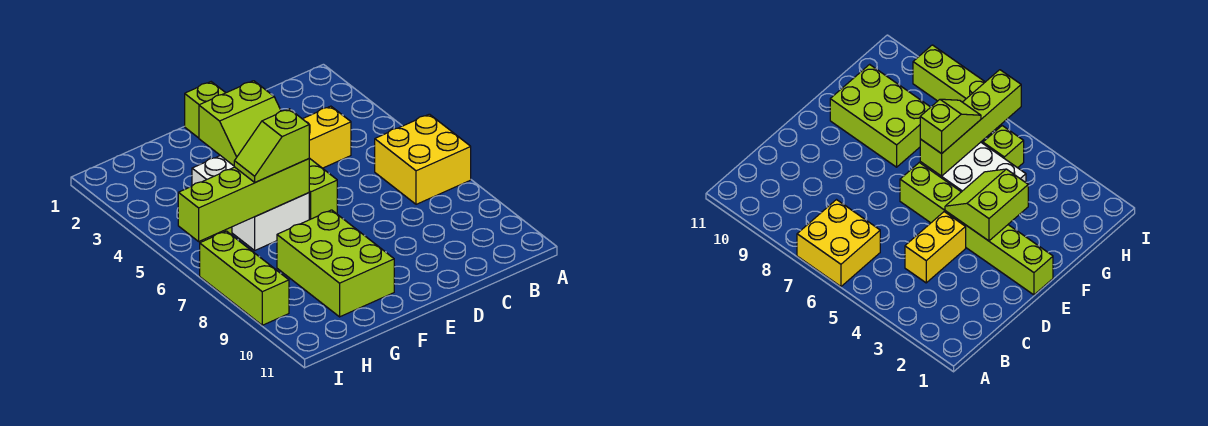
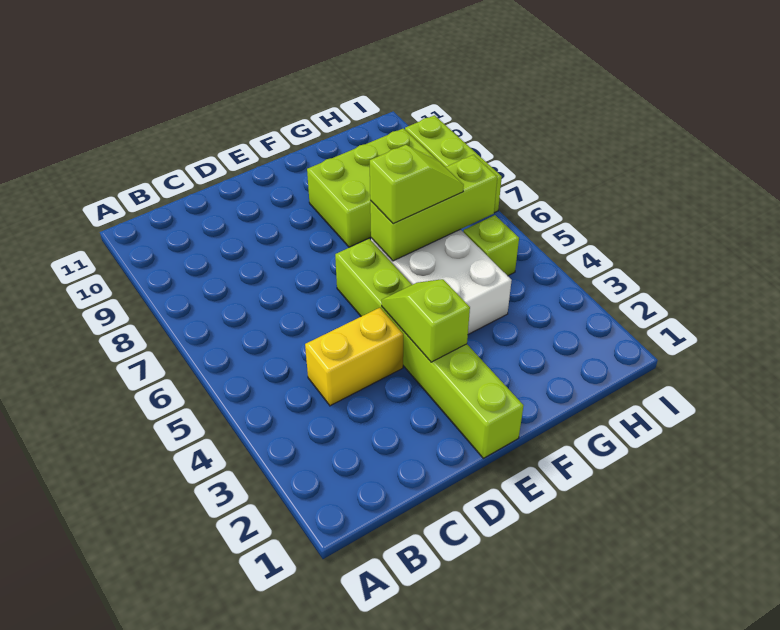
yellow brick A6:B7 level 1 -> none
lime slope E3:F4 level 2 top 3 -> lime slope E3:E4 level 2 top 3
lime brick F6:I6 level 2 -> lime brick F6:H6 level 2
lime brick F8:G10 level 1 -> lime brick F8:H9 level 1

